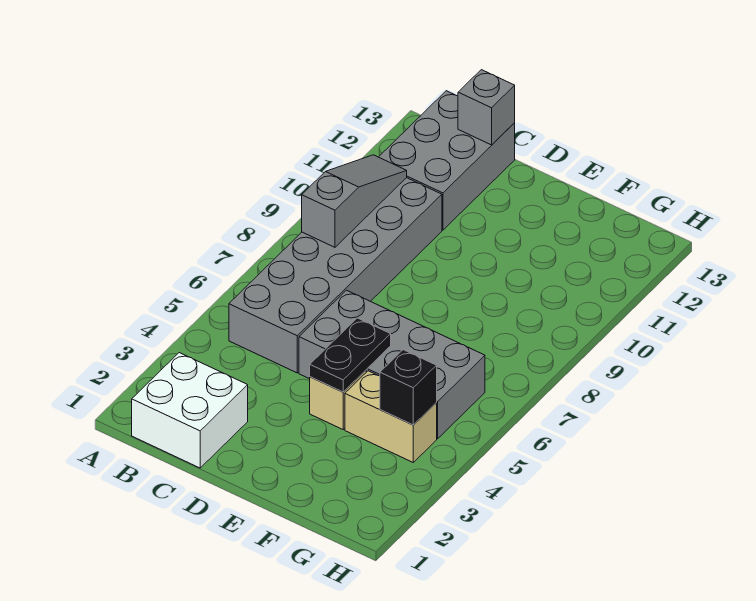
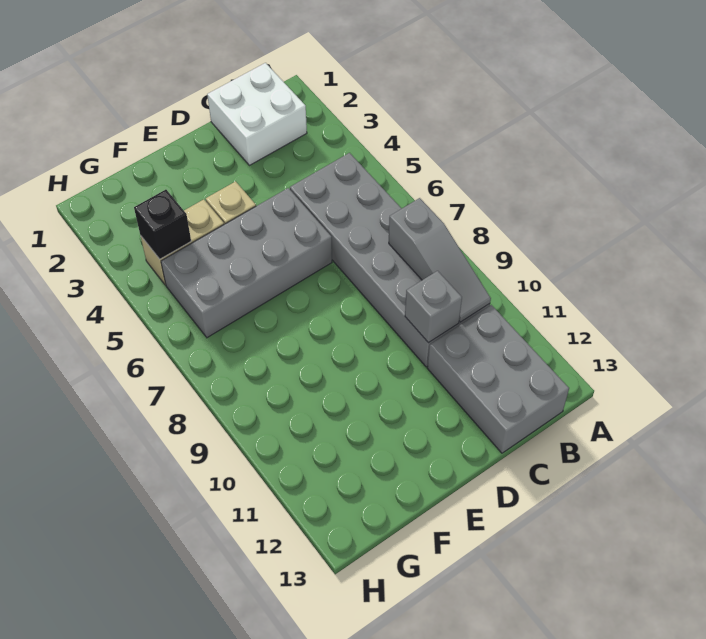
grey brick C13 level 2 -> grey brick C10 level 2
black plate E4:E5 level 2 -> none

